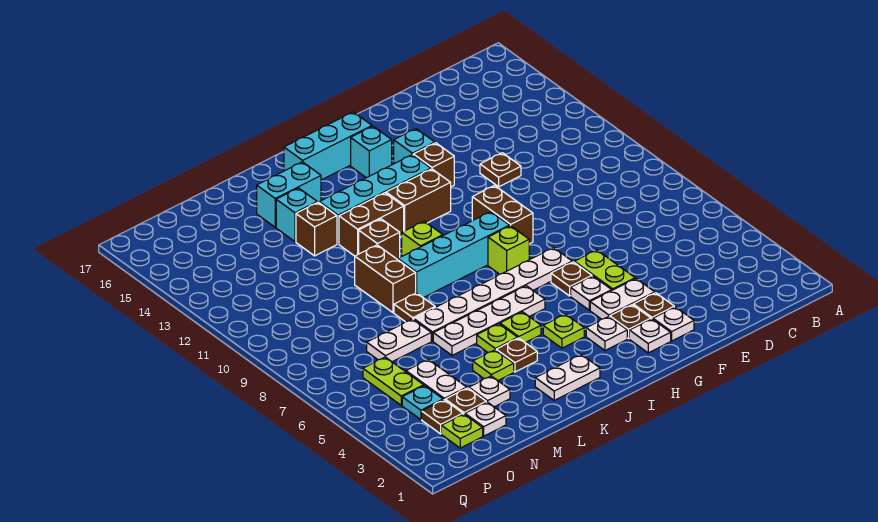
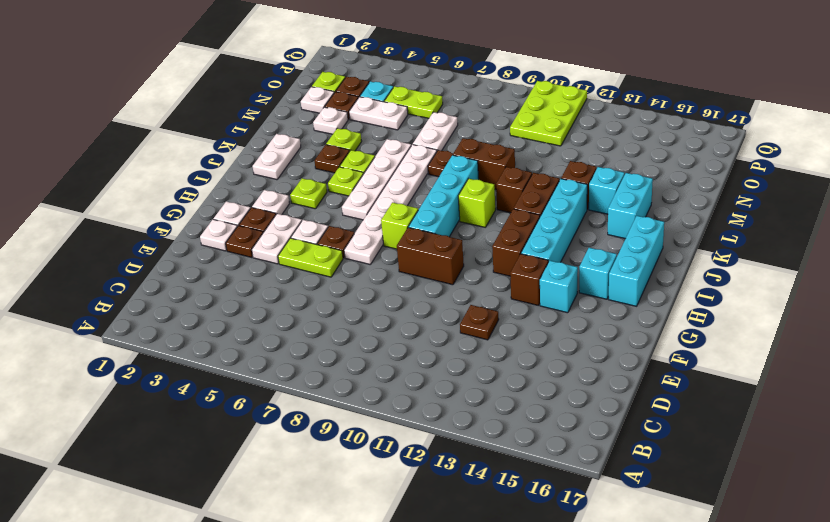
none -> lime plate O10:Q11 level 1

